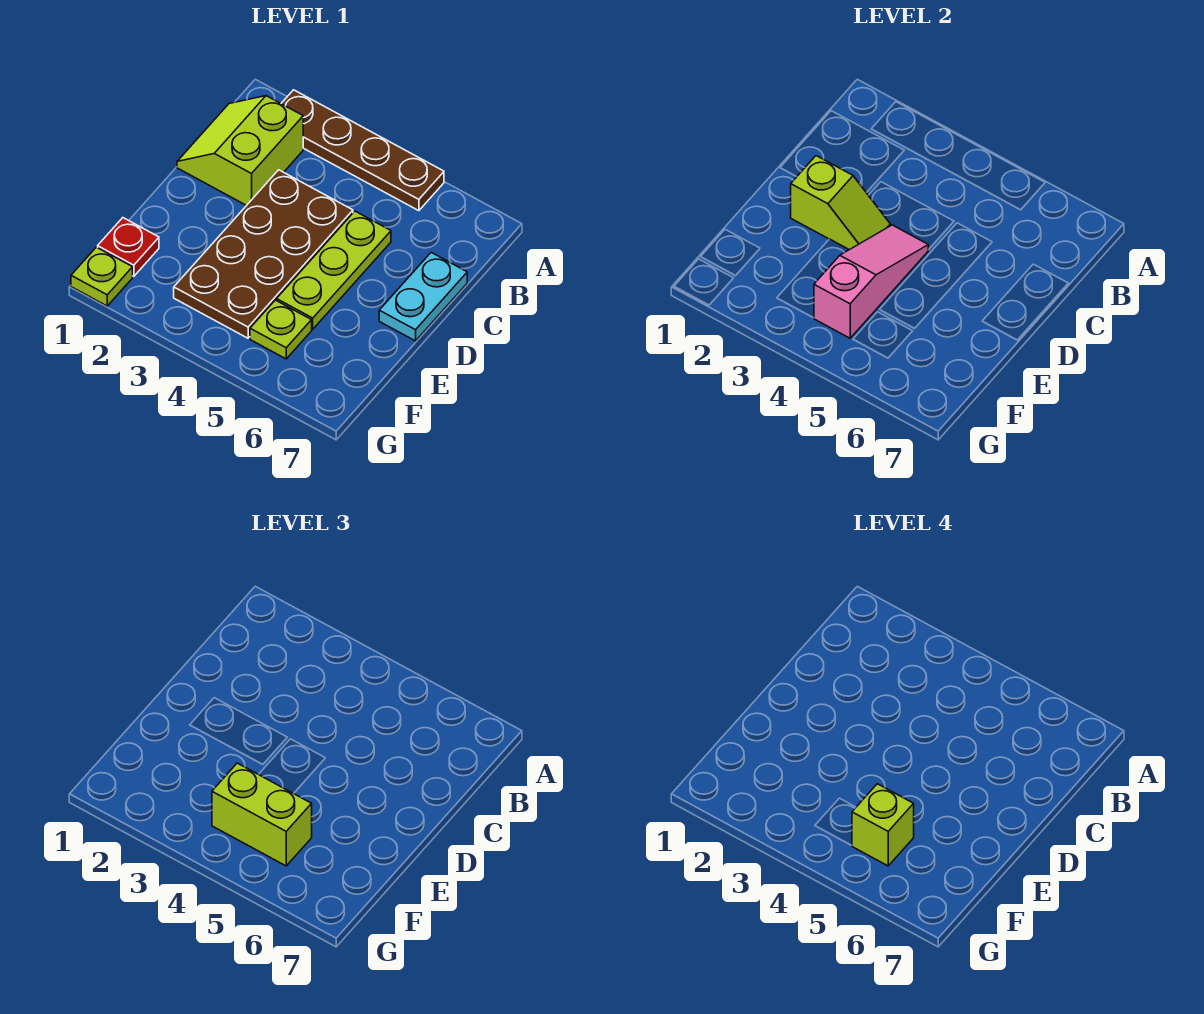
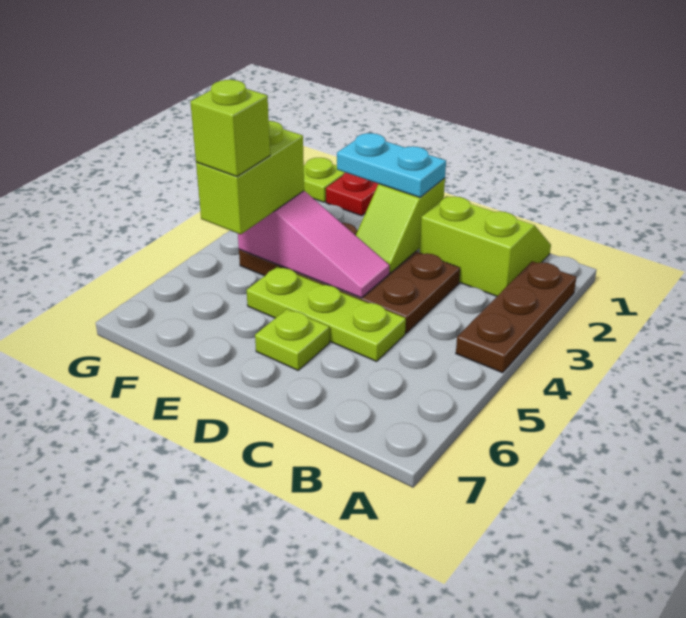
brown plate A2:A5 level 1 -> brown plate A2:A4 level 1
cyan plate C7:D7 level 1 -> cyan plate D2:E2 level 3
lime plate F5 level 1 -> lime plate D6 level 1

